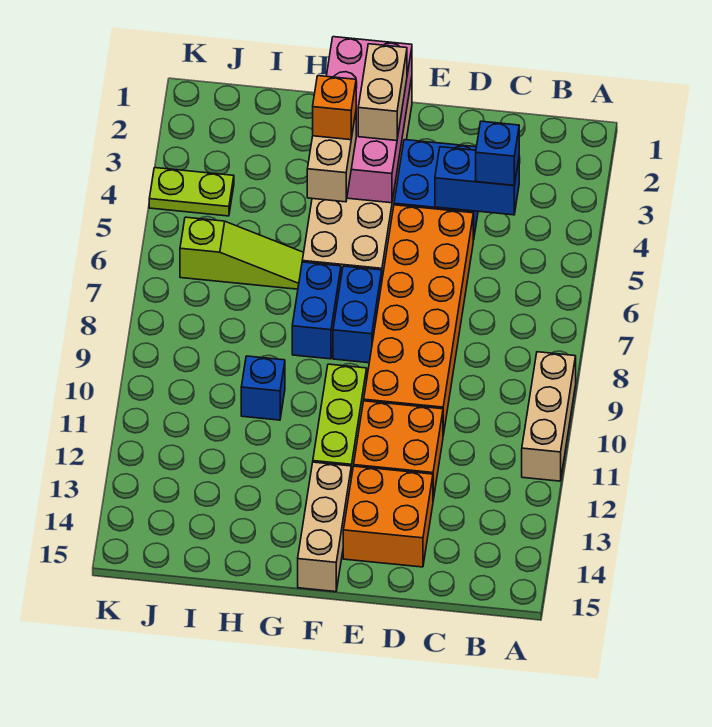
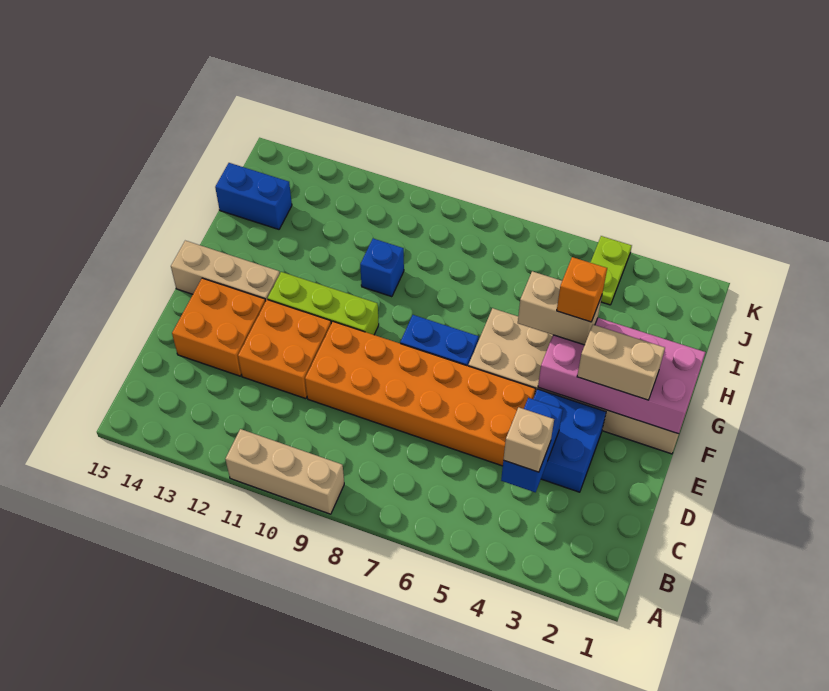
blue brick C4 level 3 -> tan brick C4 level 3
blue brick G7:G8 level 1 -> blue brick I14:I15 level 1
lime slope H6:J6 level 1 top J -> none

